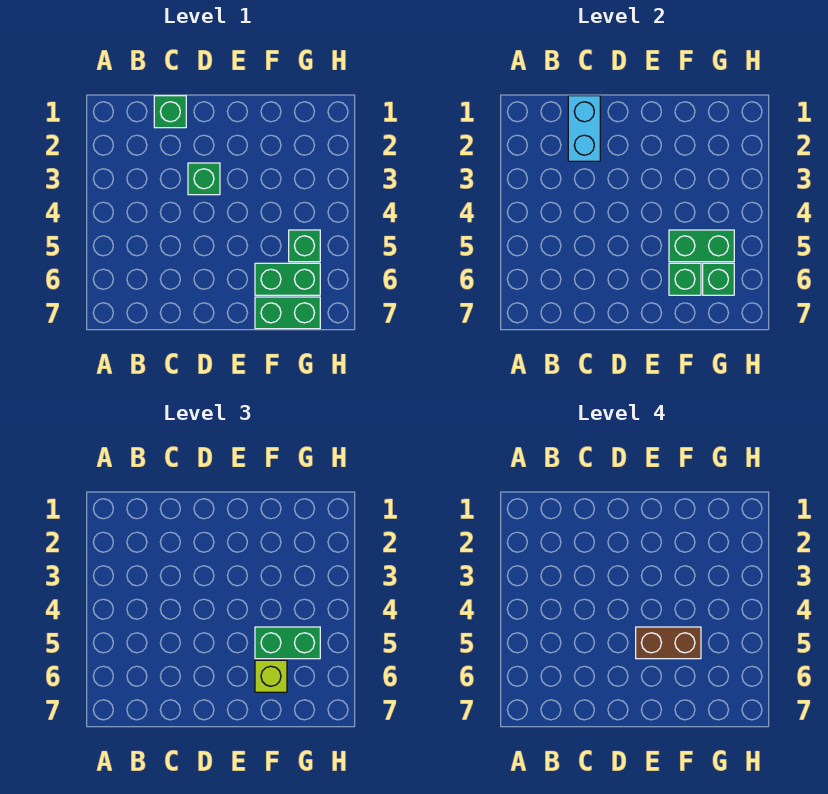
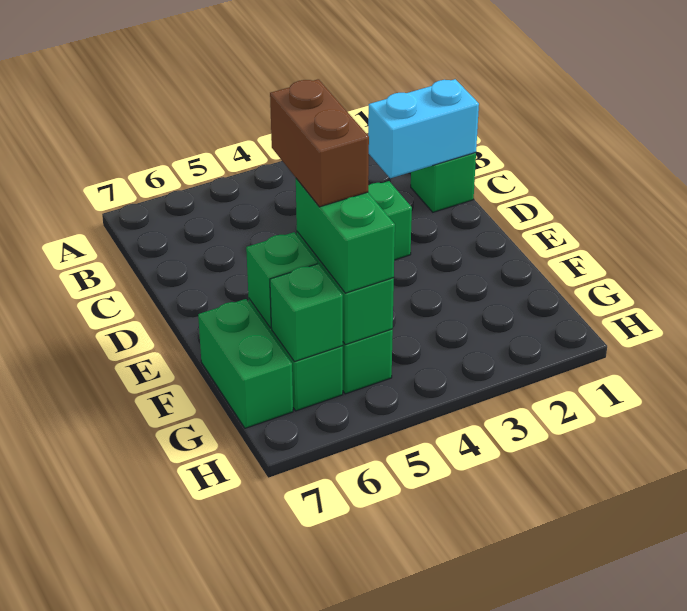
lime brick F6 level 3 -> none

